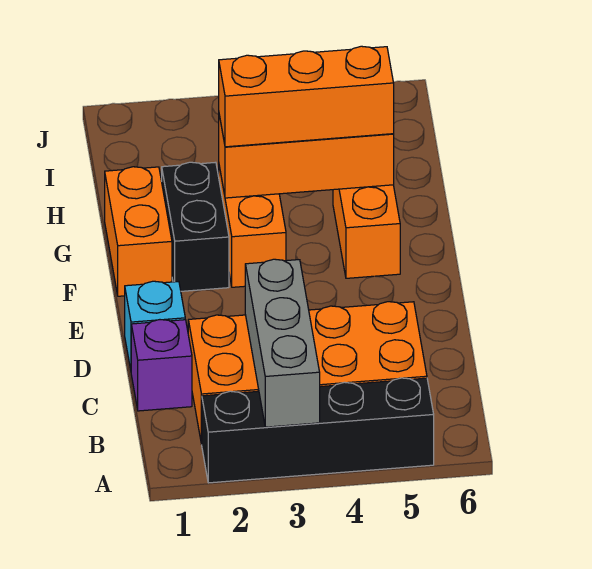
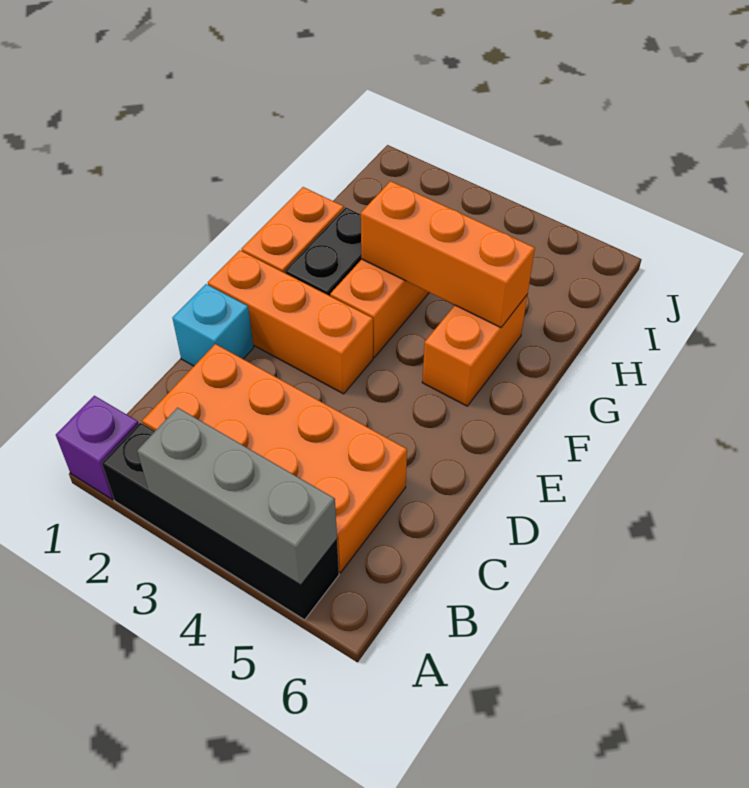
grey brick A3:C3 level 2 -> grey brick A3:A5 level 2
purple brick C1 level 1 -> purple brick A1 level 1
orange brick G3:G5 level 3 -> orange brick E1:E3 level 1

